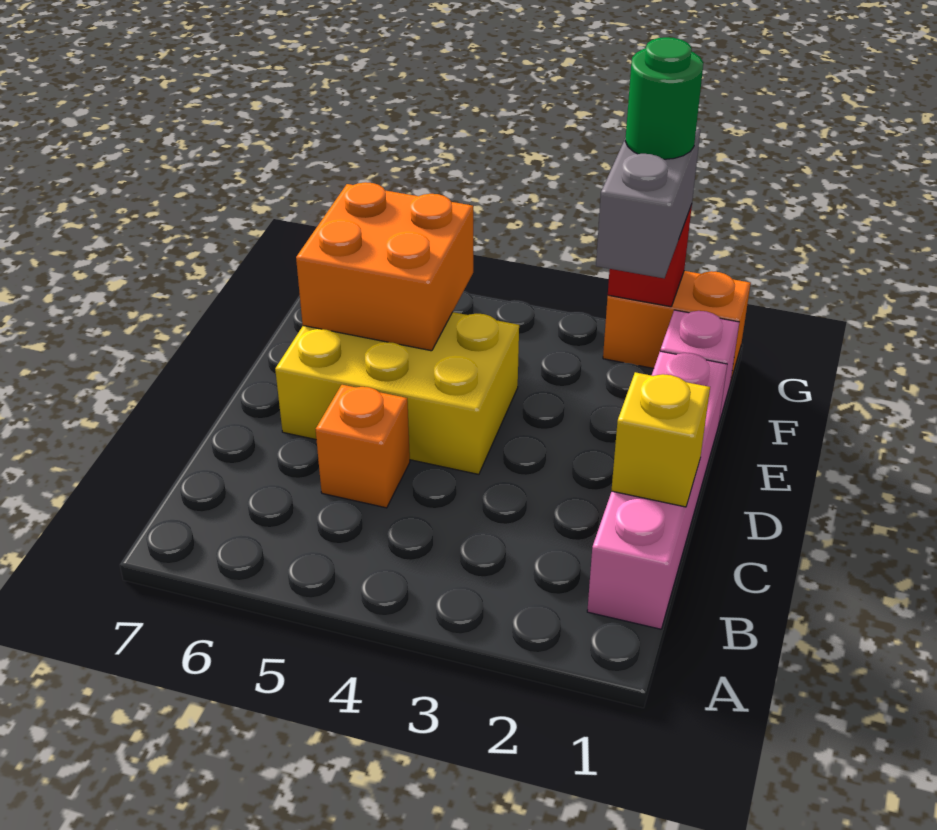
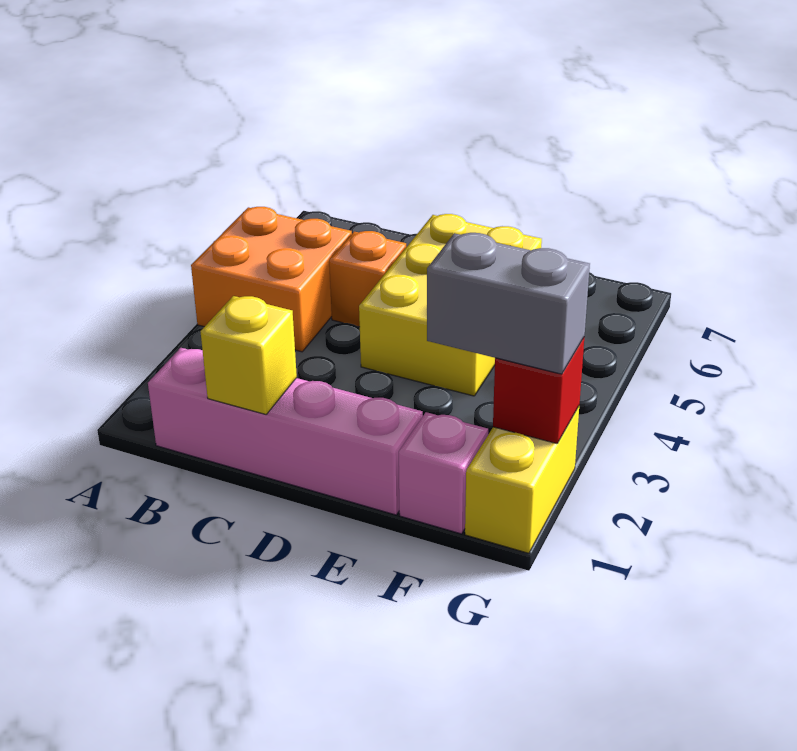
orange brick E5:F6 level 2 -> orange brick A4:B5 level 1
orange brick G1:G2 level 1 -> yellow brick G1:G2 level 1
green round brick G2 level 4 -> none

